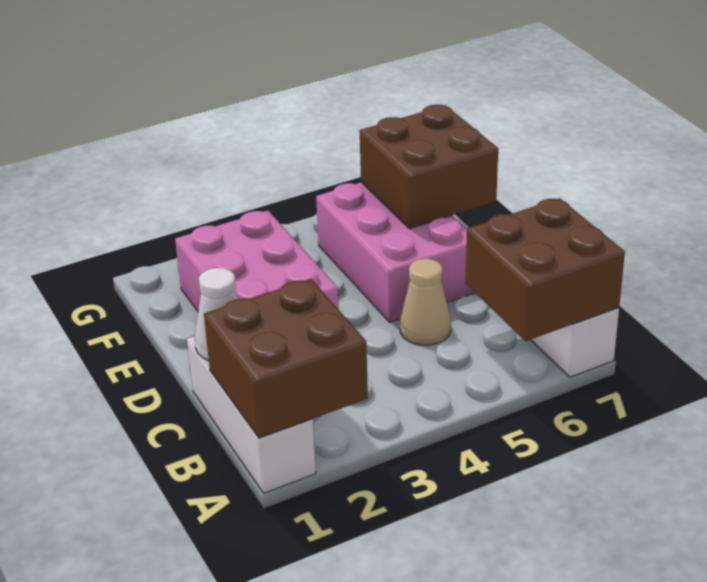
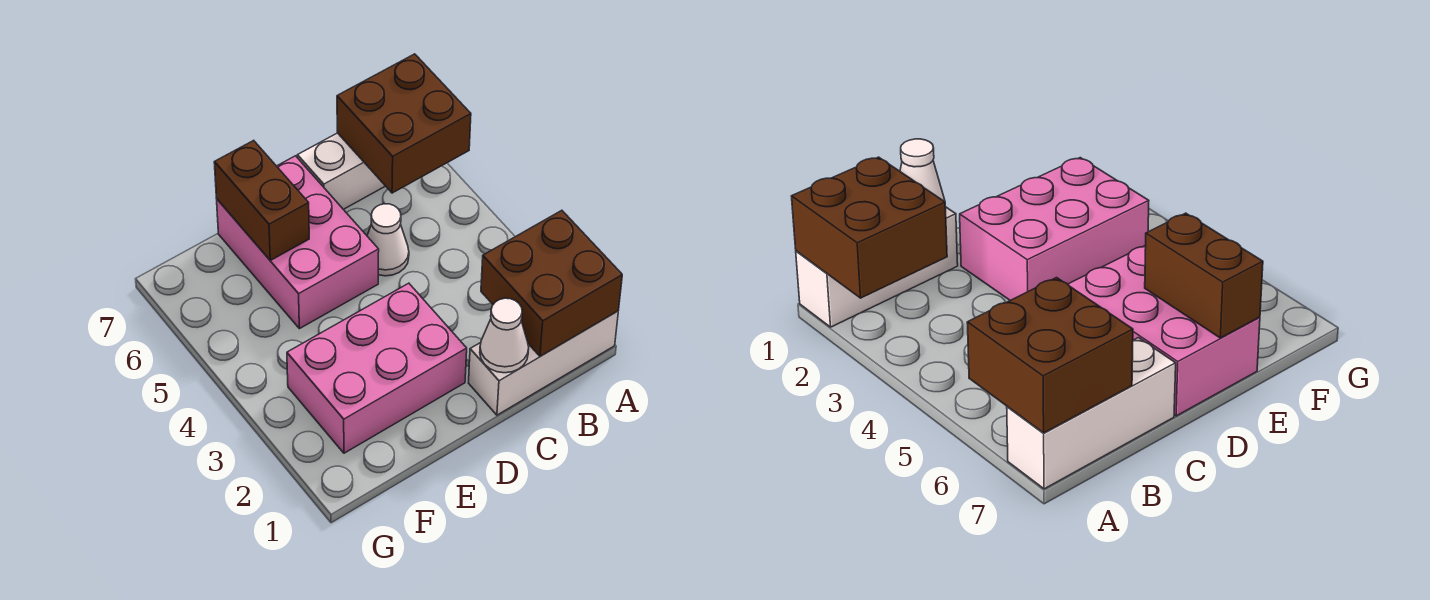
tan cone C5 level 1 -> white cone C5 level 1
pink brick D5:F6 level 1 -> pink brick D5:E7 level 1
brown brick E6:F7 level 2 -> brown brick E6:E7 level 2

